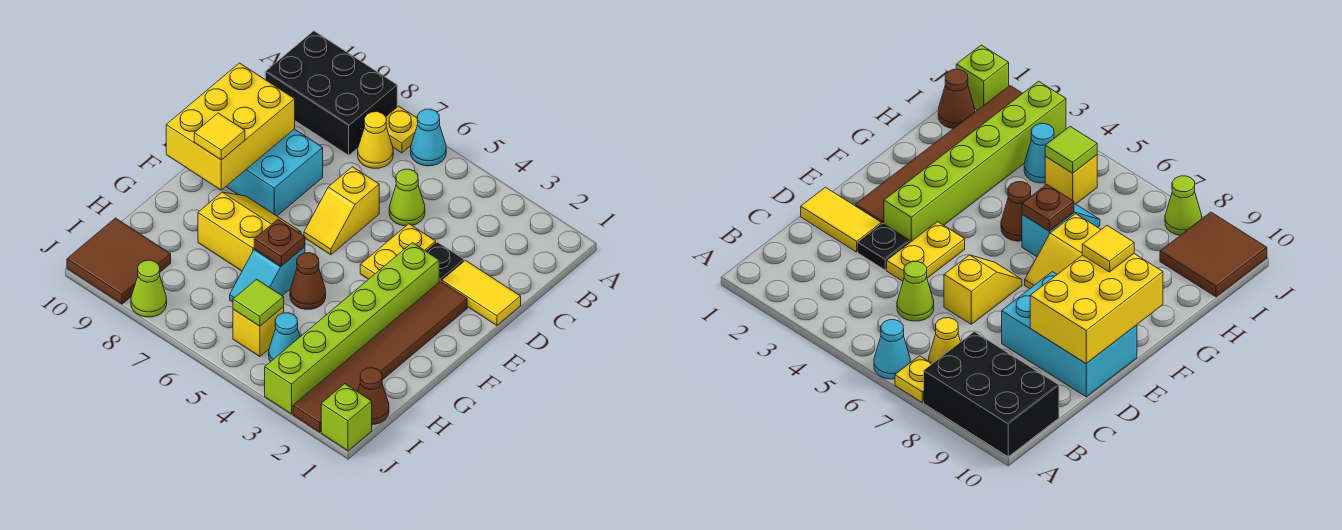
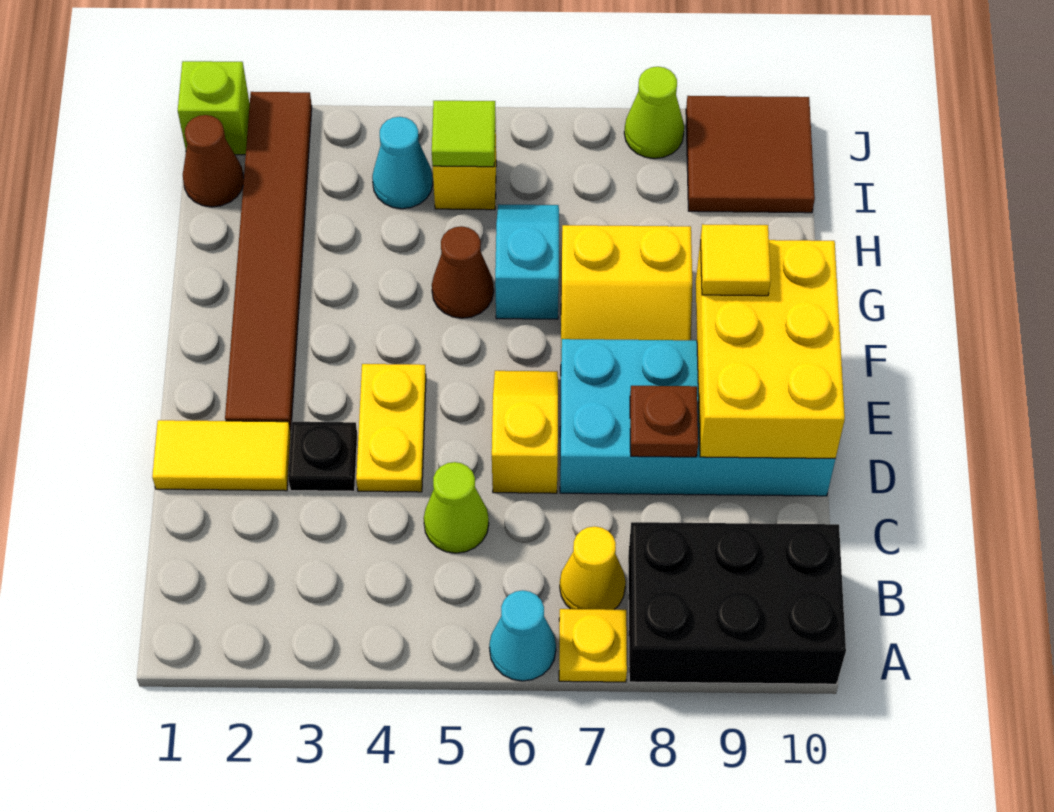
cyan brick D8:E10 level 1 -> cyan brick D7:E10 level 1
lime brick E3:J3 level 1 -> none
brown plate G6 level 2 -> brown plate D8 level 2

